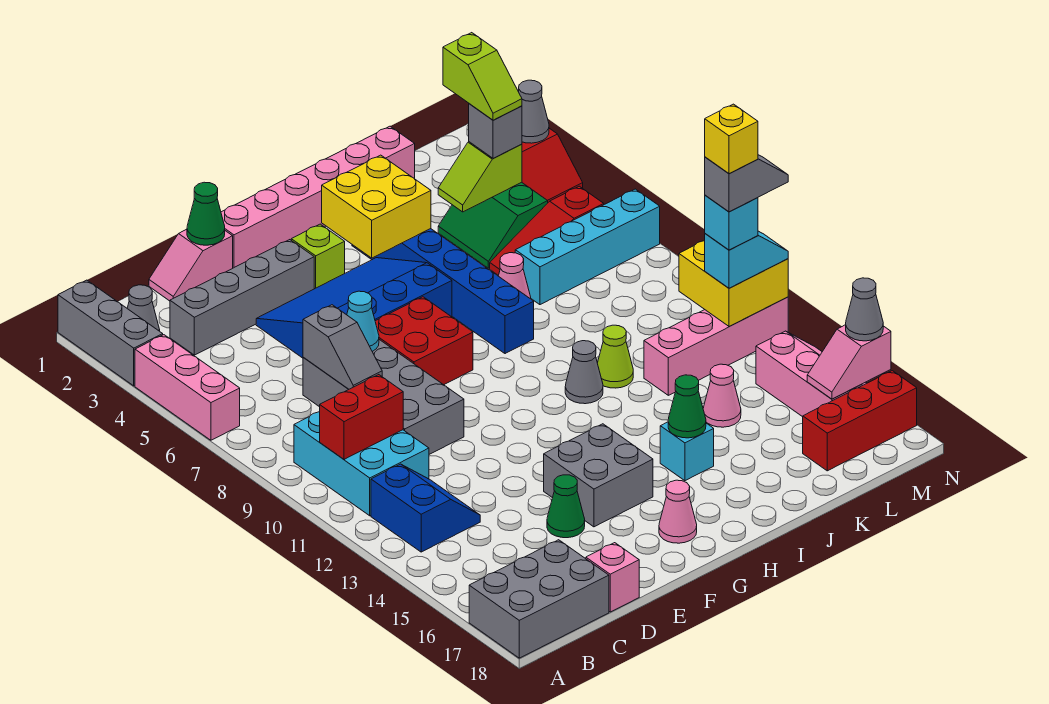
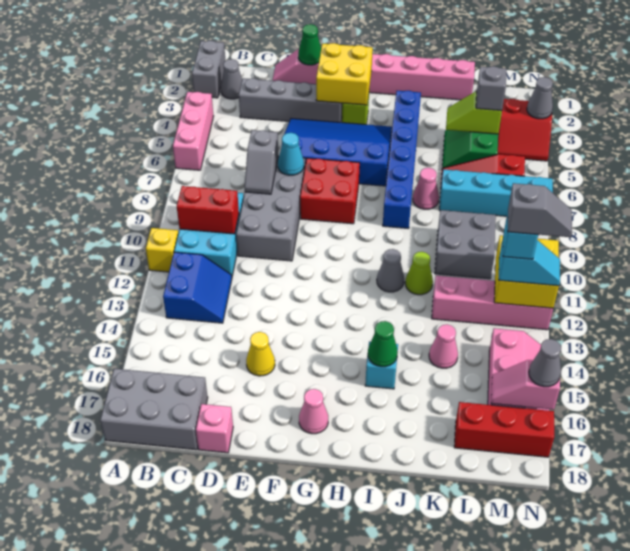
grey brick A1:A3 level 1 -> grey brick A1:A2 level 1
green cone E15 level 1 -> yellow cone E15 level 1
grey brick F14:G15 level 1 -> grey brick K9:L10 level 1
yellow brick H3:I4 level 2 -> yellow brick F2:G3 level 2
lime slope L3:L4 level 4 top 3 -> none
yellow brick M12 level 6 -> yellow brick A11 level 1

